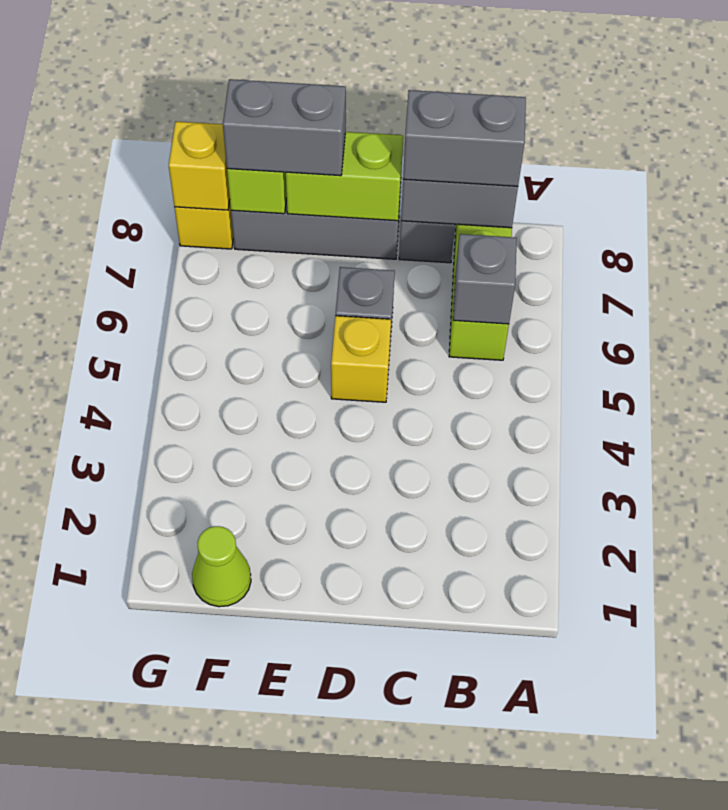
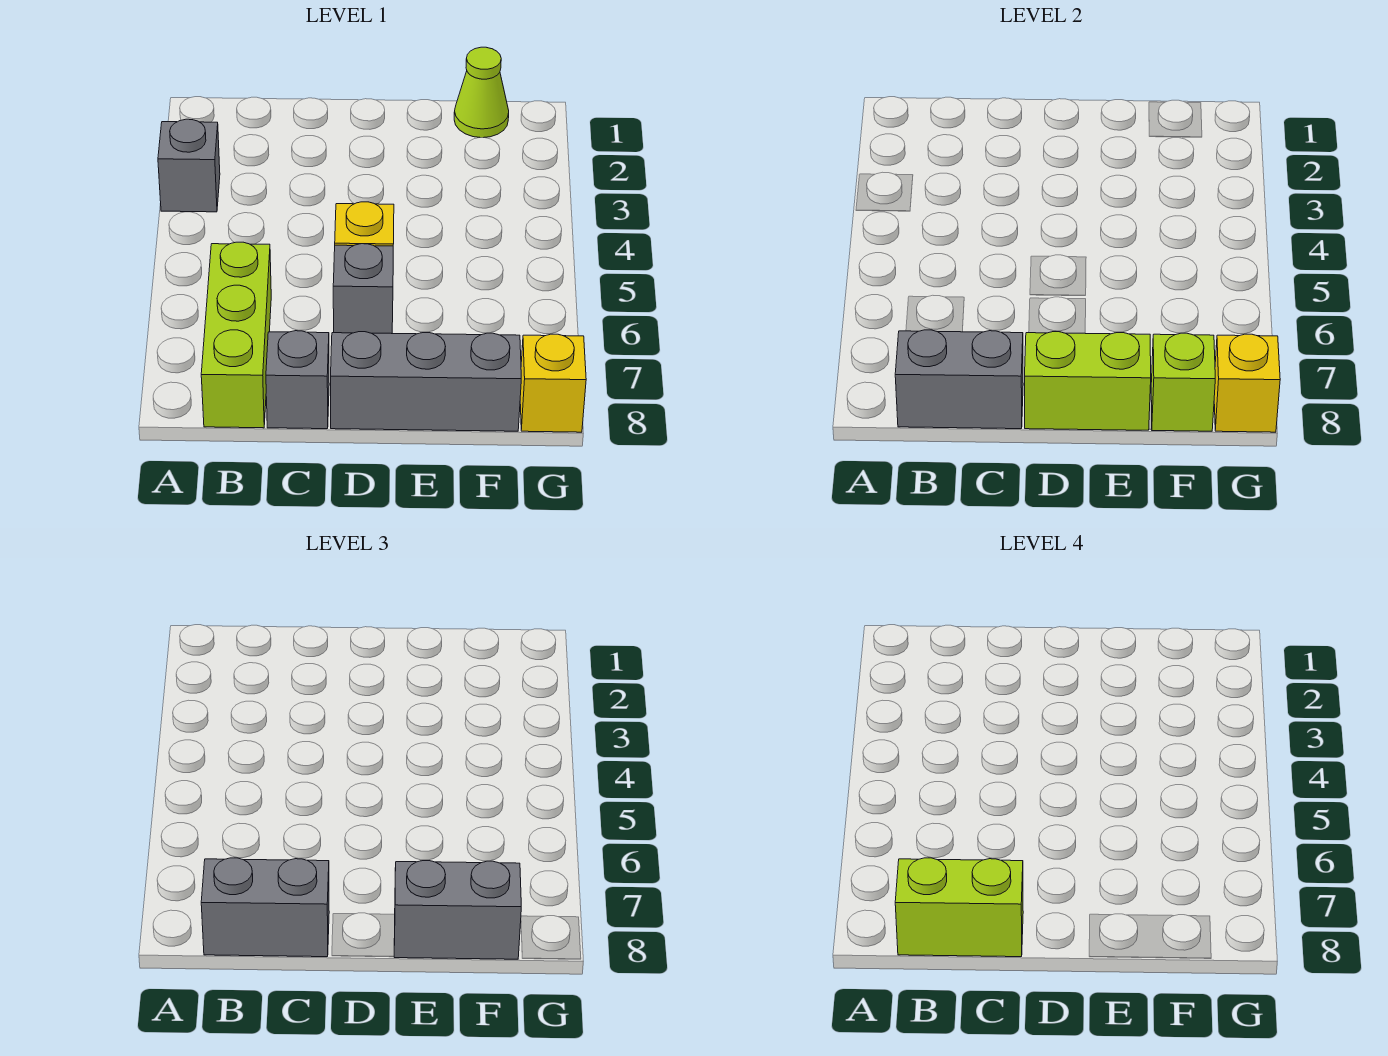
grey brick B6 level 2 -> grey brick A3 level 1
none -> lime brick B8:C8 level 4

